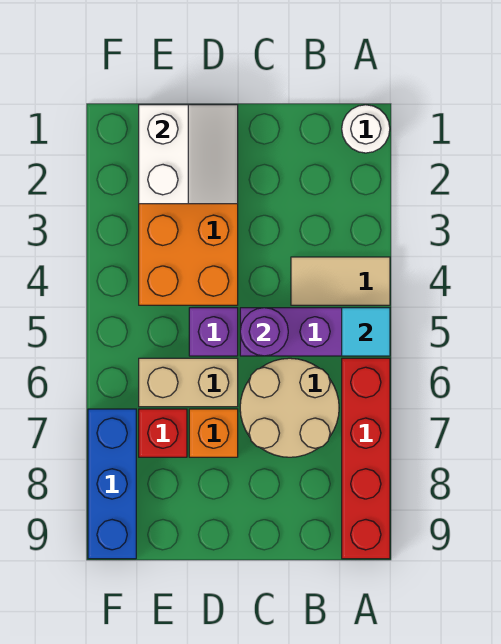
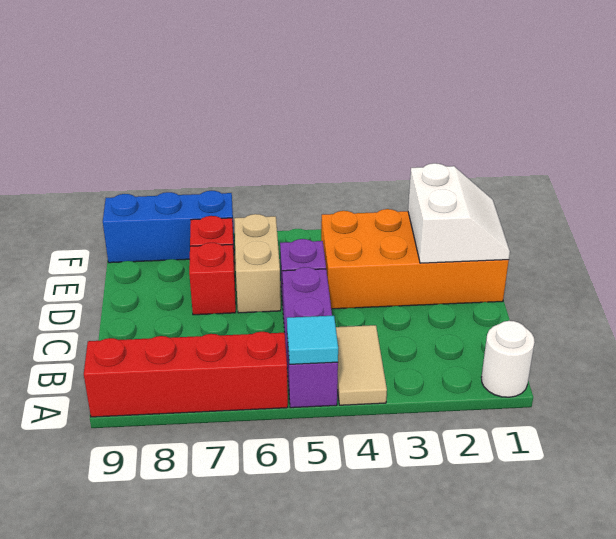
tan round brick B6:C7 level 1 -> none
purple round brick C5 level 2 -> none
white slope D1:E2 level 2 top E -> white slope D1:E2 level 2 top 2
orange brick D7 level 1 -> red brick D7 level 1

